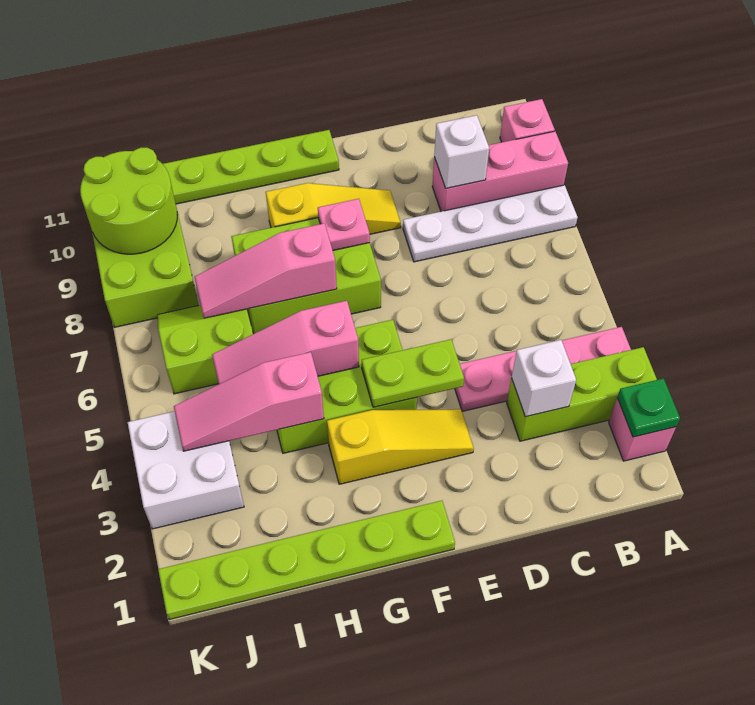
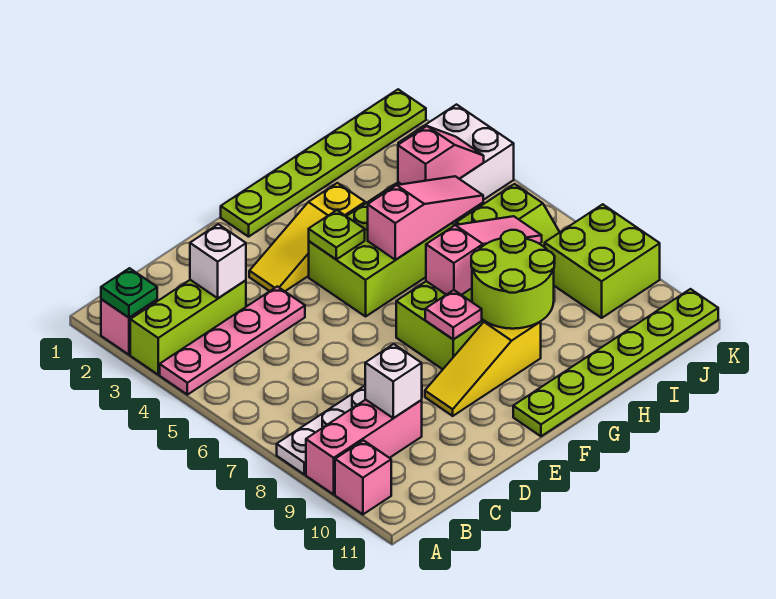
lime plate E4:F4 level 2 -> lime plate F4 level 2
pink slope H4:J4 level 2 top H -> pink slope I4:J4 level 2 top I
lime round brick J9:K10 level 2 -> lime round brick G8:H9 level 2

